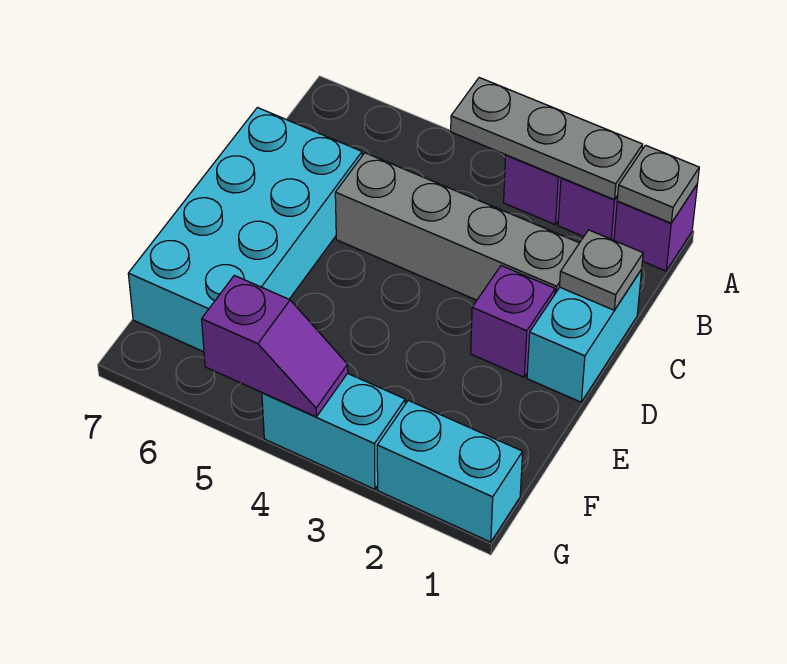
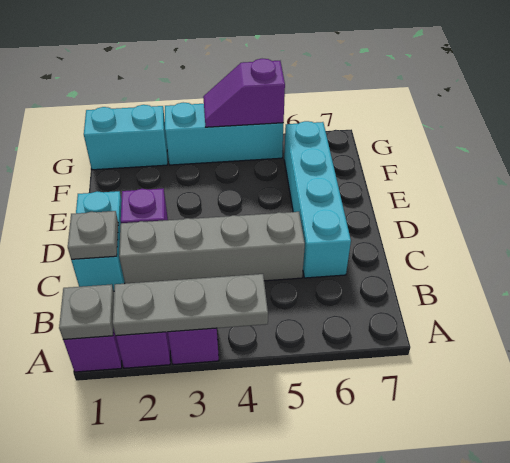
cyan brick C6:F7 level 1 -> cyan brick C6:F6 level 1
cyan brick G3:G4 level 1 -> cyan brick G3:G5 level 1

